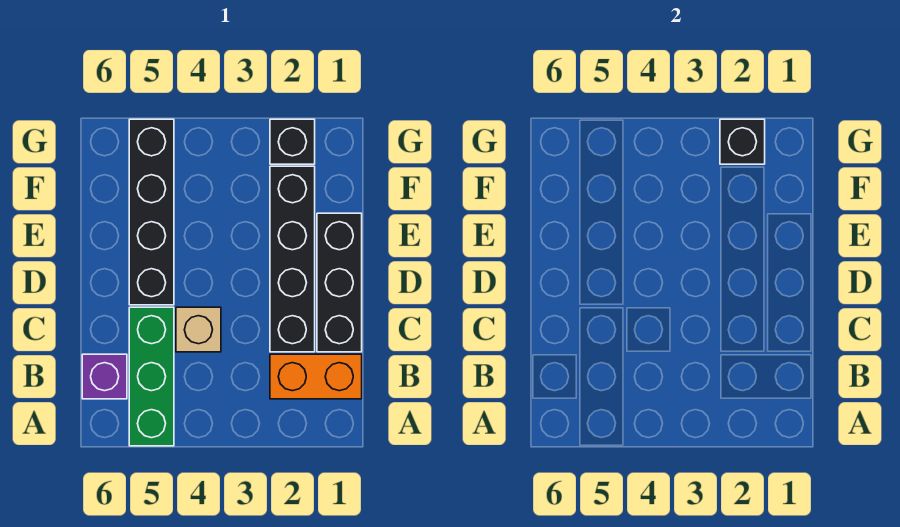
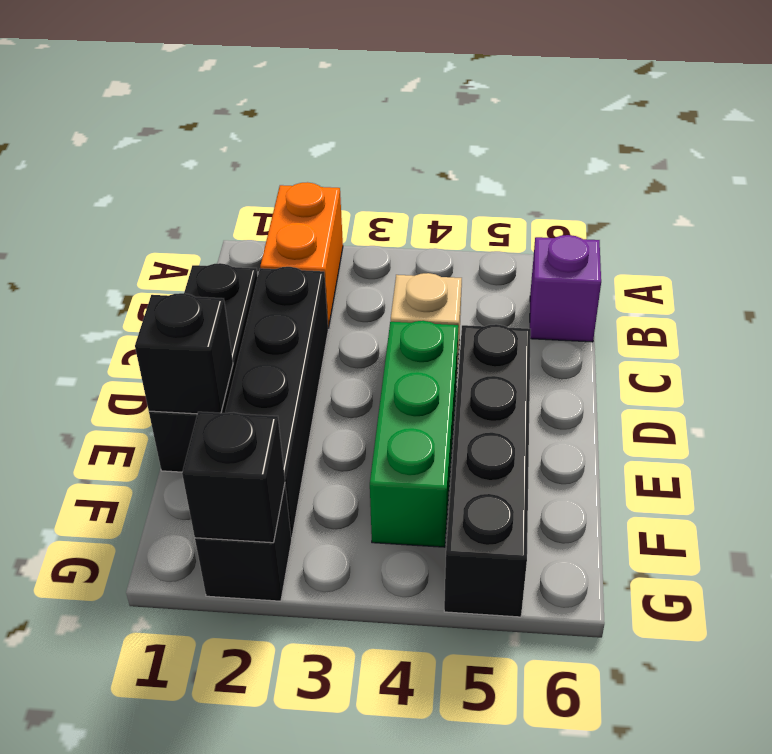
green brick A5:C5 level 1 -> green brick D4:F4 level 1
orange brick B1:B2 level 1 -> orange brick A2:B2 level 1
none -> black brick E1 level 2

